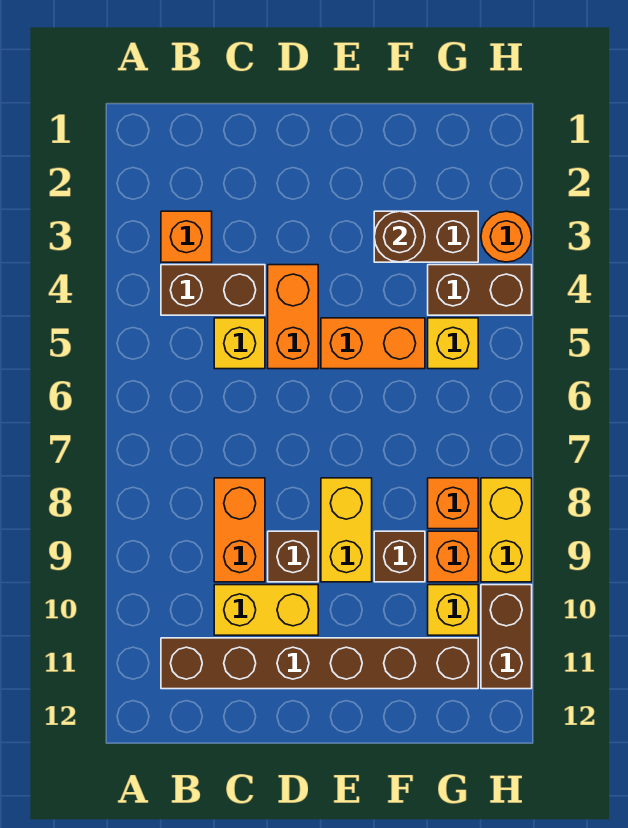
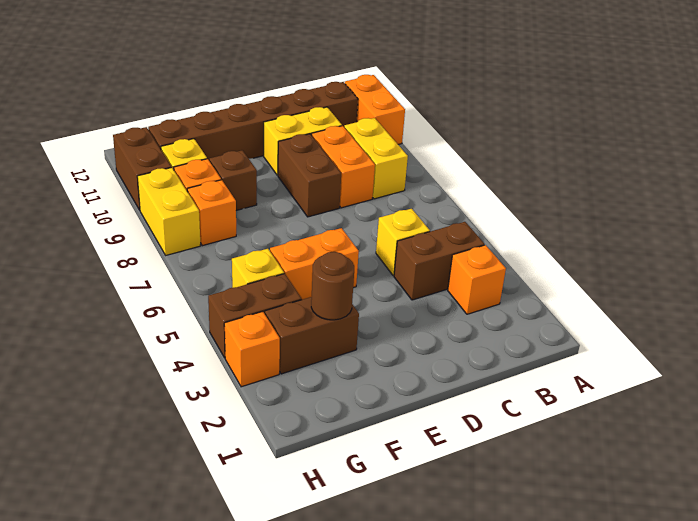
orange brick D4:D5 level 1 -> orange brick A10:A11 level 1
brown brick D9 level 1 -> brown brick D8:D9 level 1
yellow brick E8:E9 level 1 -> yellow brick B8:B9 level 1
orange round brick H3 level 1 -> orange brick H3 level 1

